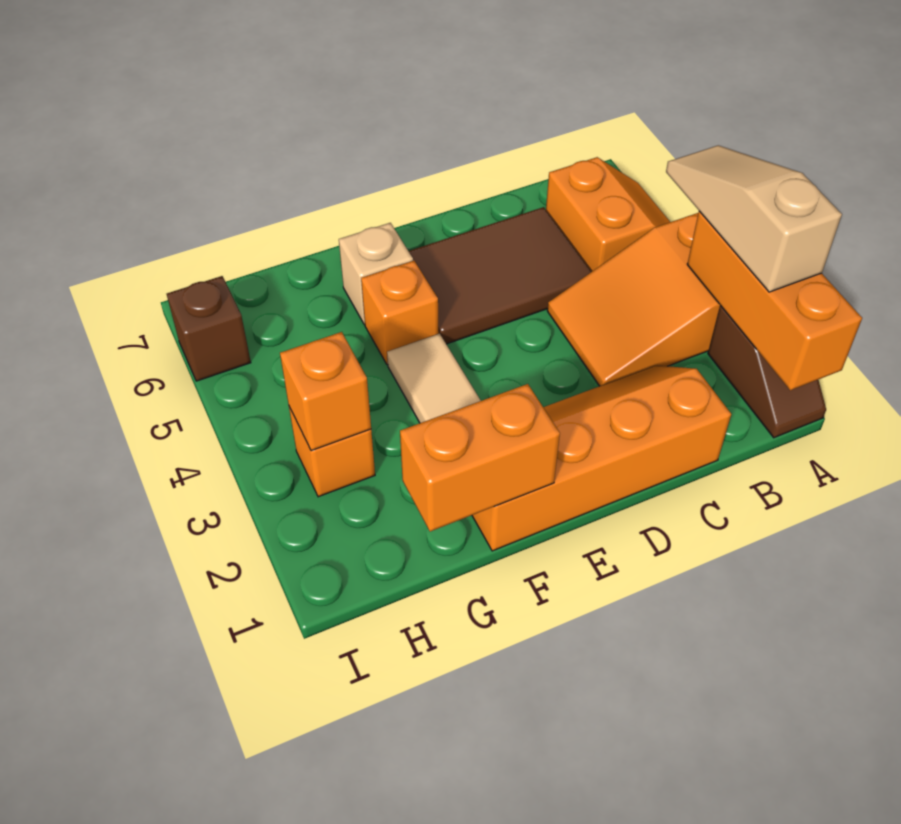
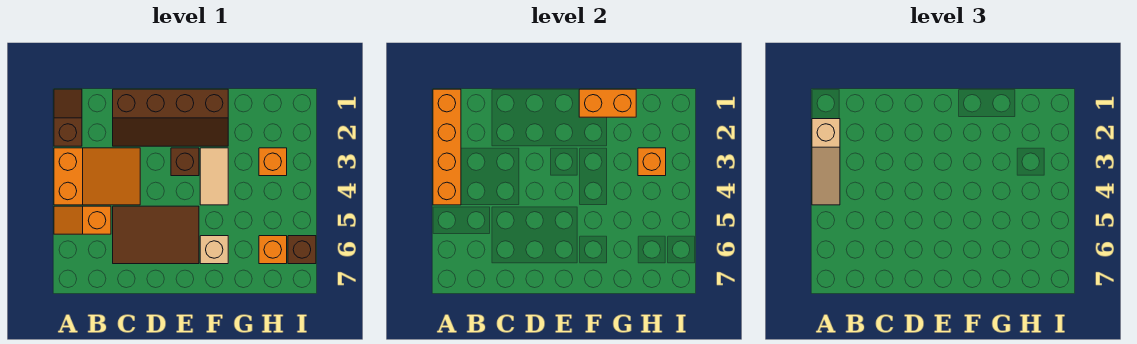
orange brick A1:A3 level 2 -> orange brick A1:A4 level 2
orange slope A5:B6 level 1 top B -> orange slope A5:B5 level 1 top B
orange slope C1:F2 level 1 top 1 -> brown slope C1:F2 level 1 top 1
none -> brown brick E3 level 1
orange brick F5 level 1 -> orange brick H6 level 1

